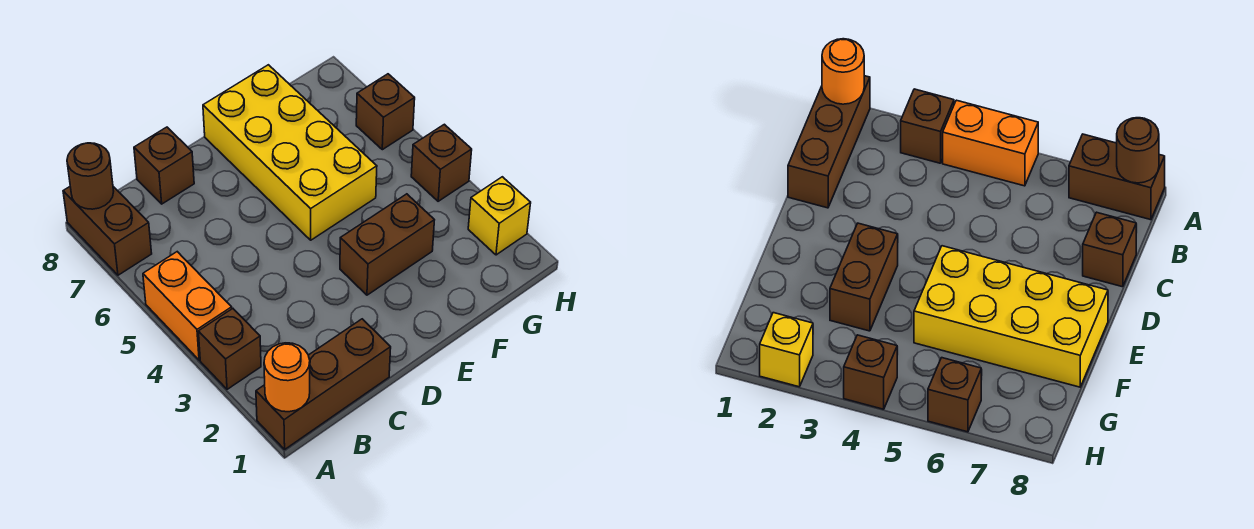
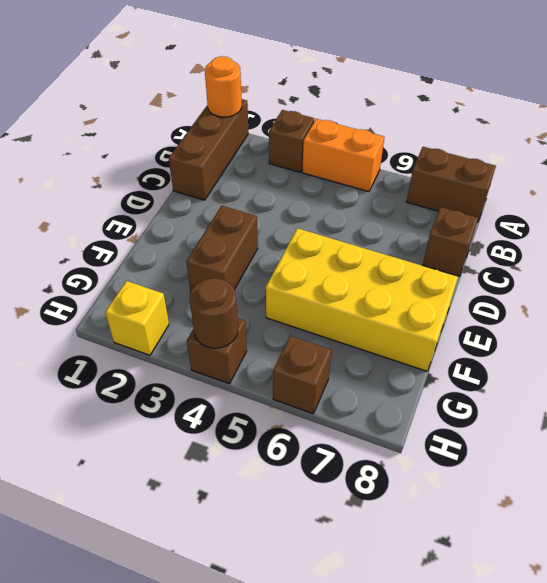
brown round brick A8 level 2 -> brown round brick H4 level 2

